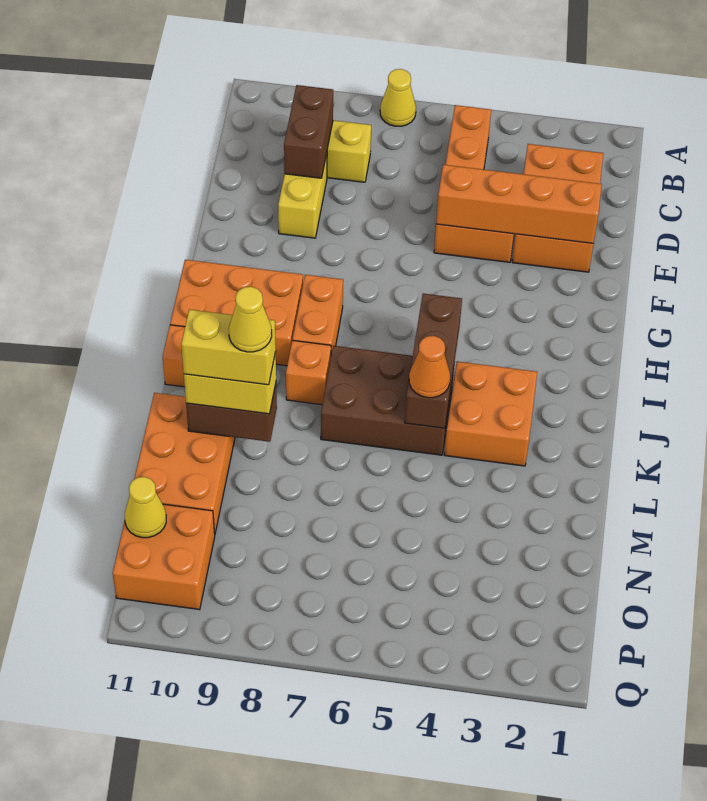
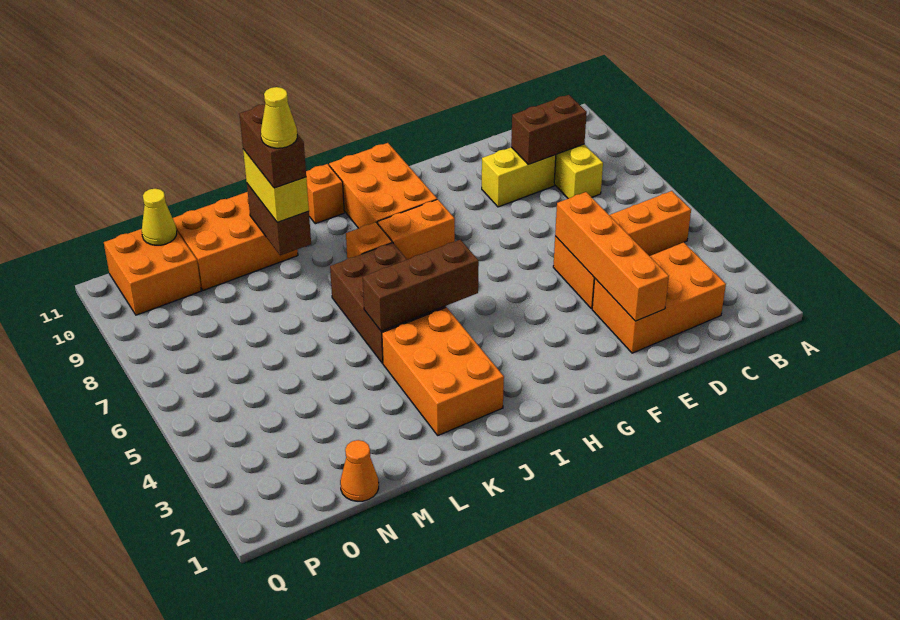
yellow cone A7 level 1 -> none
orange brick J3:K4 level 1 -> orange brick J2:K4 level 1
orange cone K5 level 3 -> orange cone N1 level 1
yellow brick L9:L10 level 4 -> brown brick L9:L10 level 4

